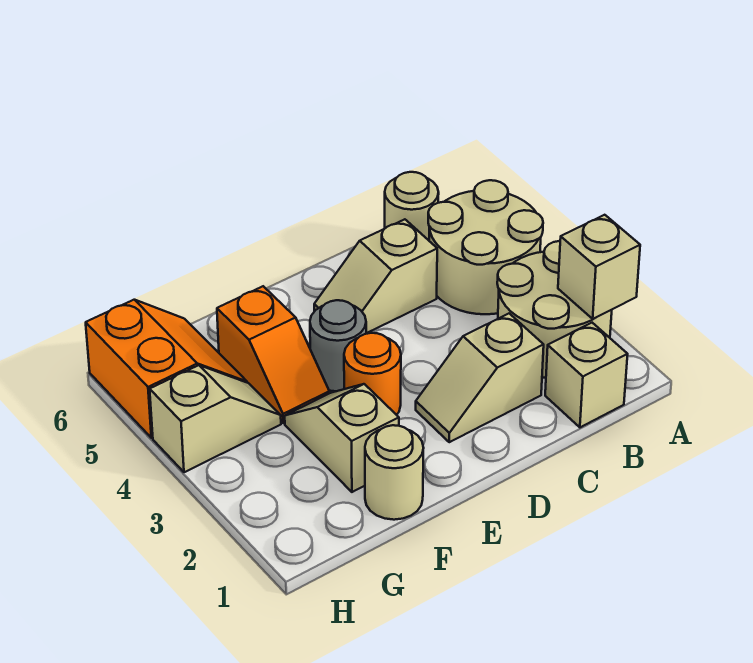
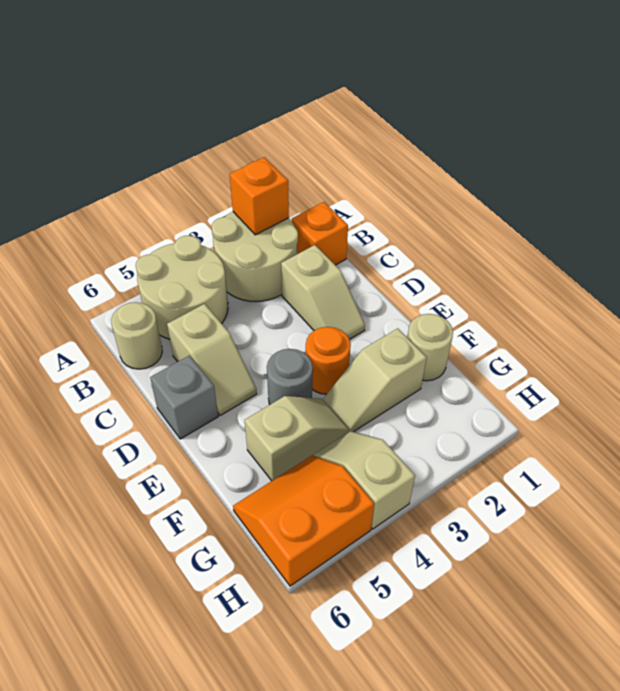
tan brick A2 level 2 -> orange brick A2 level 2
tan brick B1 level 1 -> orange brick B1 level 1
none -> grey brick D6 level 1
orange slope F4:F5 level 1 top 5 -> tan slope F4:F5 level 1 top 5

